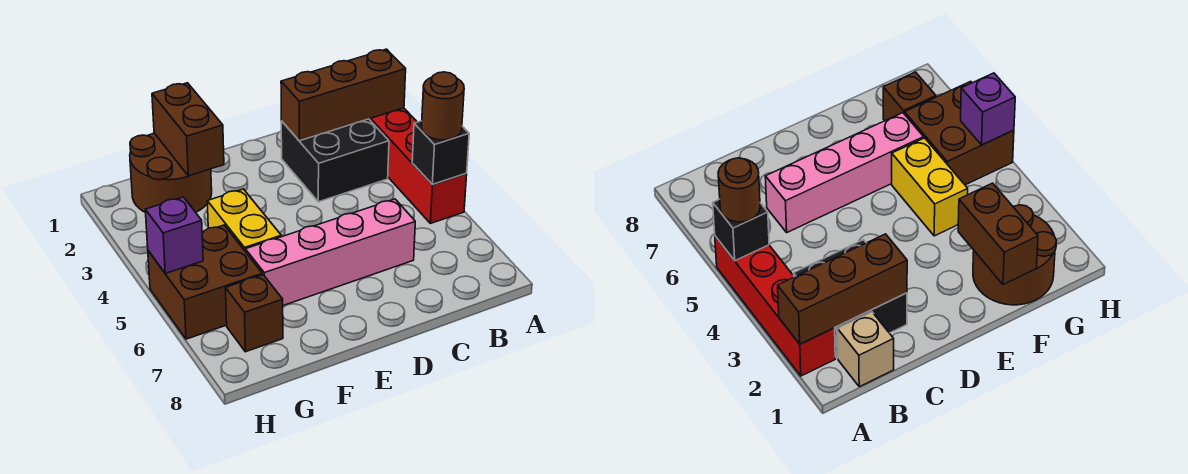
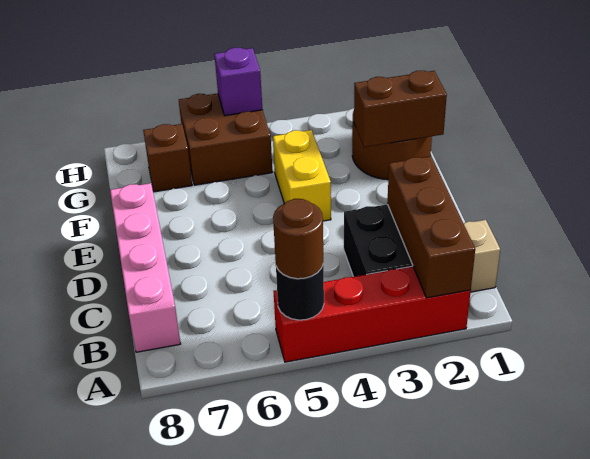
black brick A5 level 2 -> black round brick A5 level 2
pink brick C6:F6 level 1 -> pink brick B8:E8 level 1
yellow brick F4:F5 level 1 -> yellow brick E4:F4 level 1

